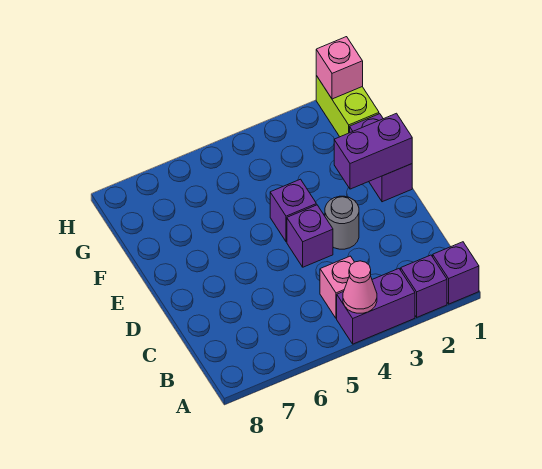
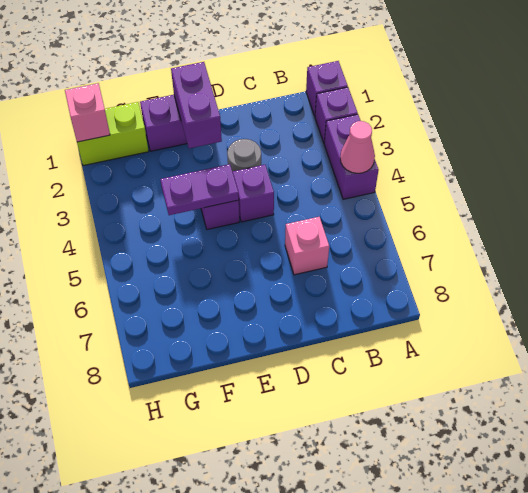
pink brick B4 level 1 -> pink brick C6 level 1
none -> purple plate E4:F4 level 2

